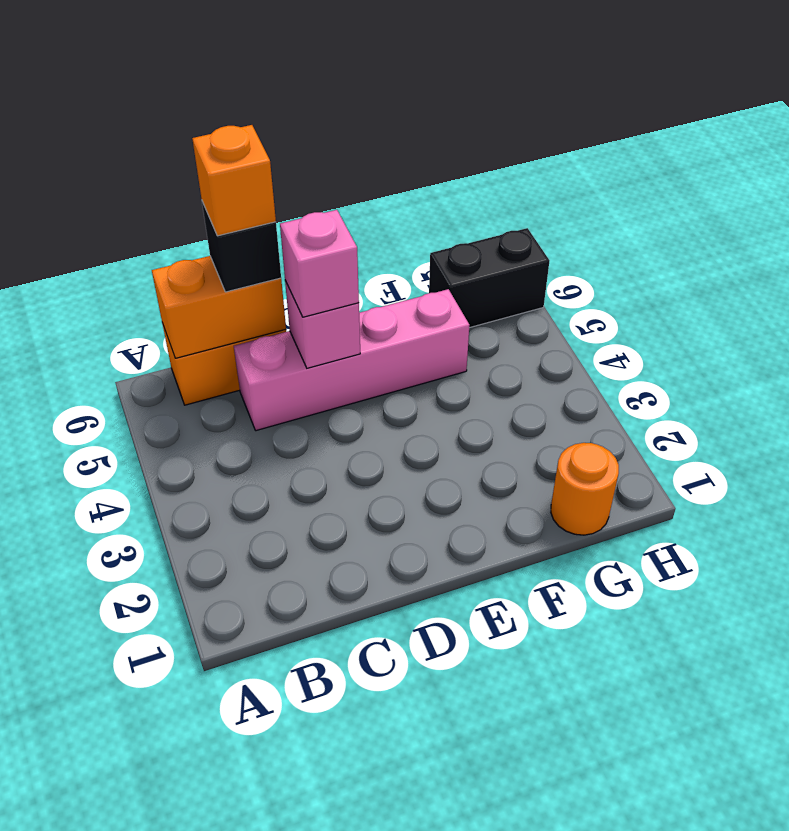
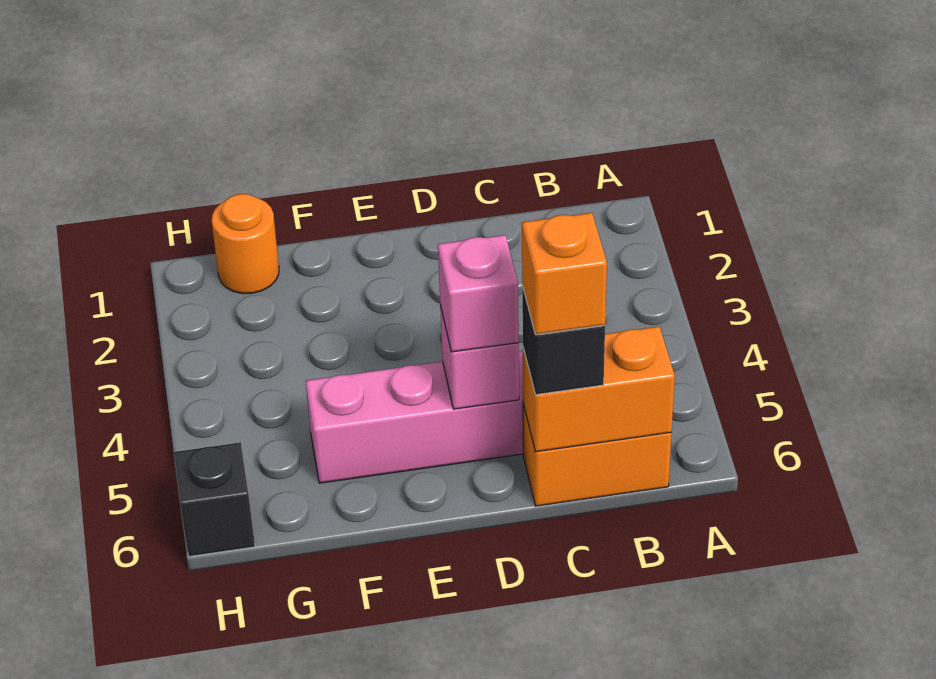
black brick G6:H6 level 1 -> black brick H6 level 1

